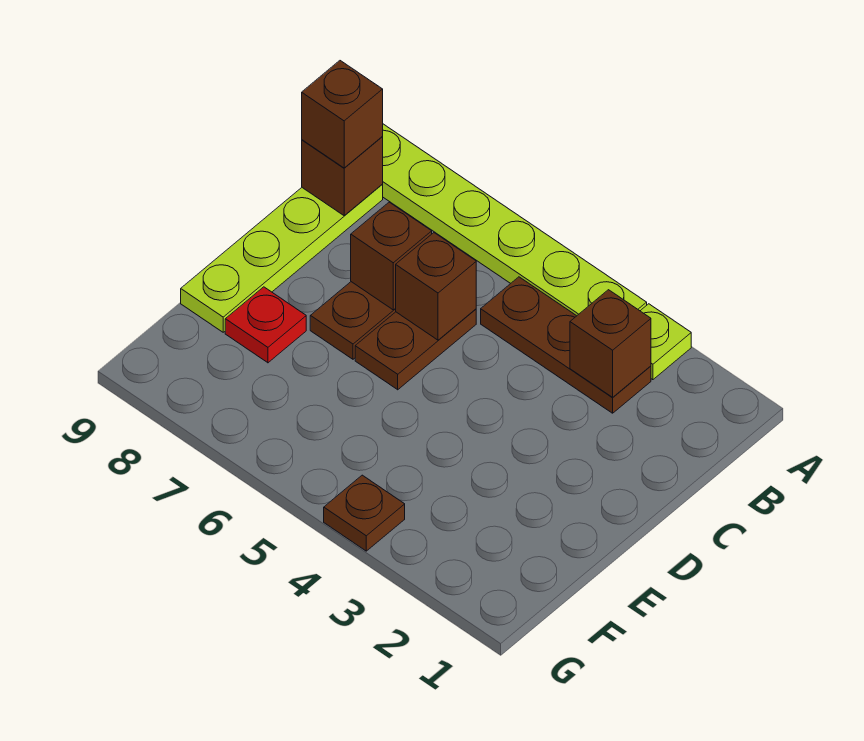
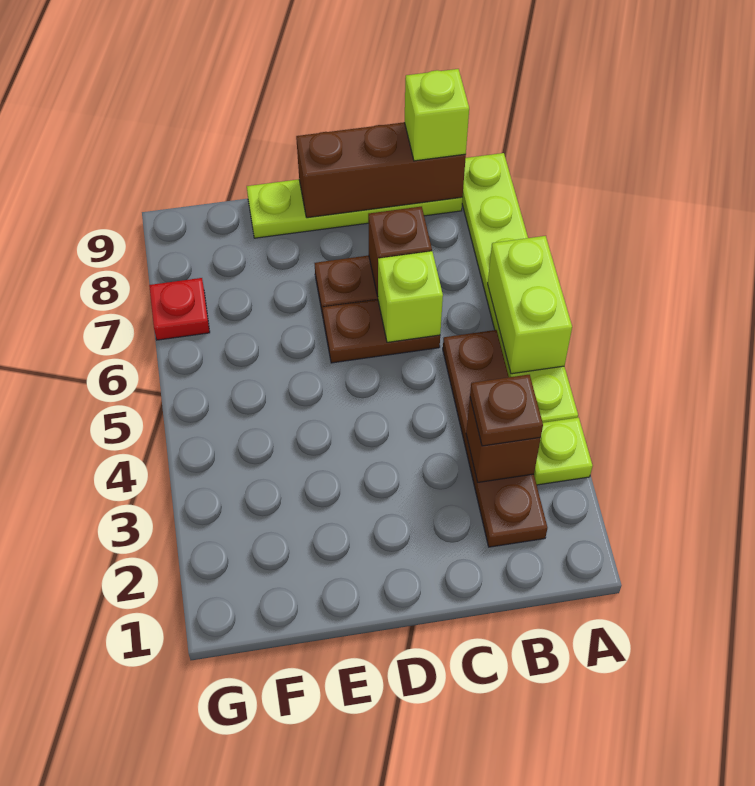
none -> lime brick A5:A6 level 2
brown plate B3:B5 level 1 -> brown plate B2:B5 level 1
brown brick B9 level 2 -> brown brick B9:D9 level 2
brown brick B9 level 3 -> lime brick B9 level 3
brown brick C6 level 2 -> lime brick C6 level 2
red plate E8 level 1 -> red plate G7 level 1
brown plate G4 level 1 -> brown plate B3 level 3

